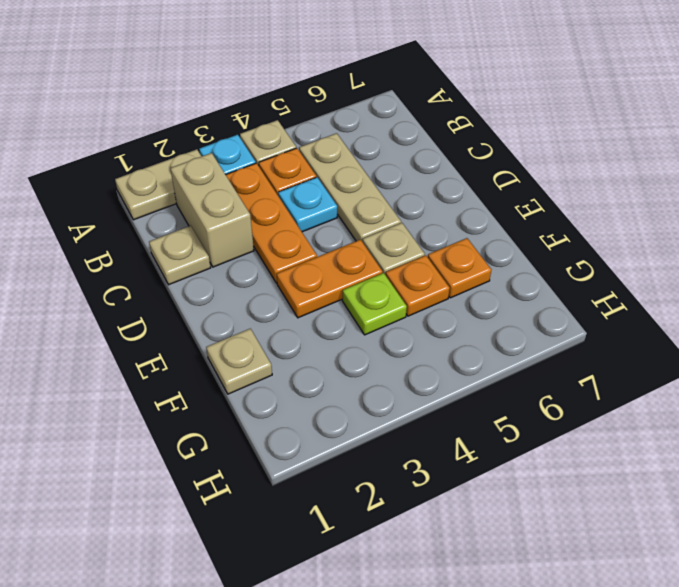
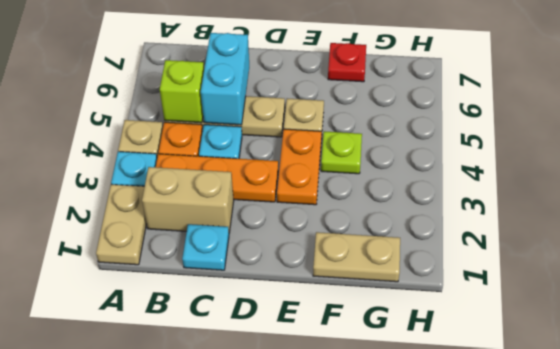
none -> lime brick B5 level 2
tan plate C1 level 1 -> cyan plate C1 level 1
none -> cyan brick C5:C6 level 2
tan plate F1 level 1 -> tan plate F1:G1 level 1
orange plate F5 level 1 -> none
orange plate F6 level 1 -> none
none -> red plate F7 level 1

